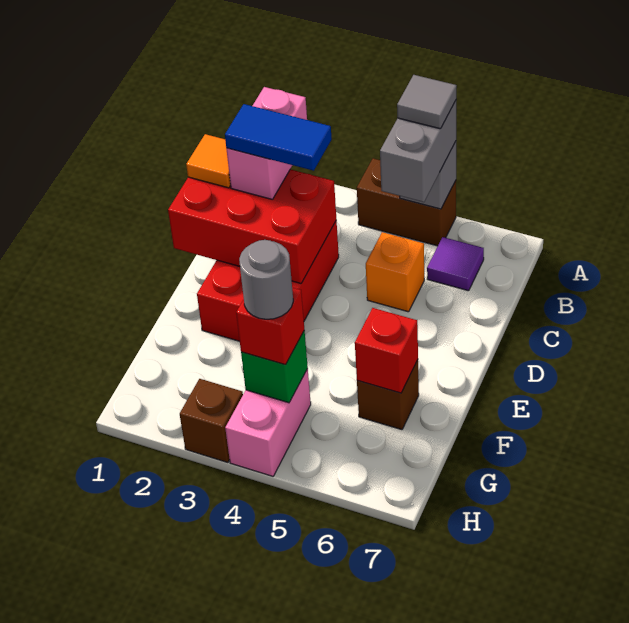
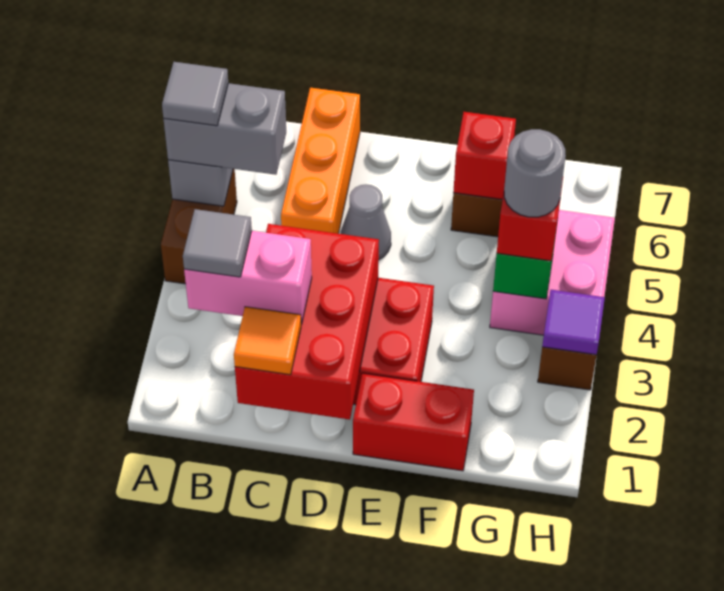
none -> grey tile B2 level 4
purple tile B6 level 1 -> purple tile H3 level 2
blue tile C2:C3 level 4 -> none
orange brick C5 level 1 -> orange brick C5:C7 level 1
none -> grey cone D5 level 1
none -> red brick E1:F1 level 1
pink brick G4:H4 level 1 -> pink brick G4:H5 level 1

